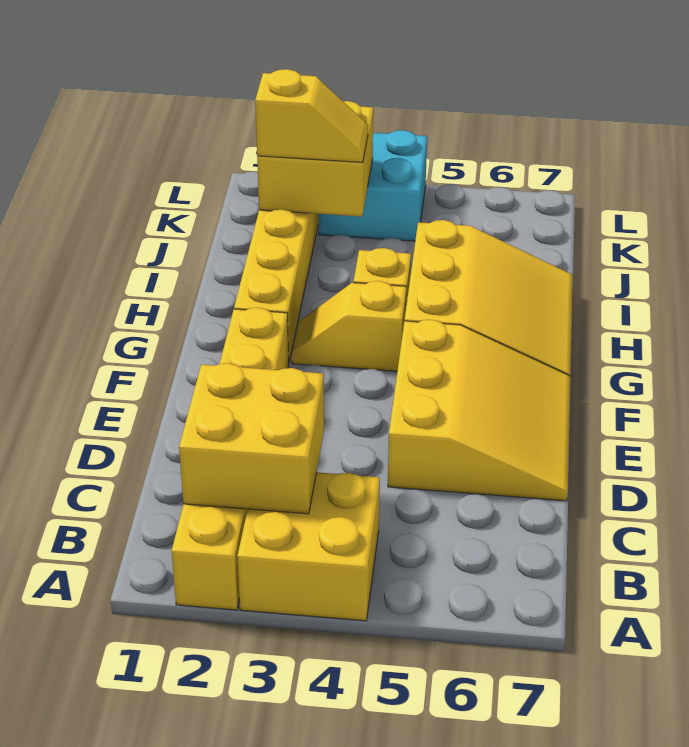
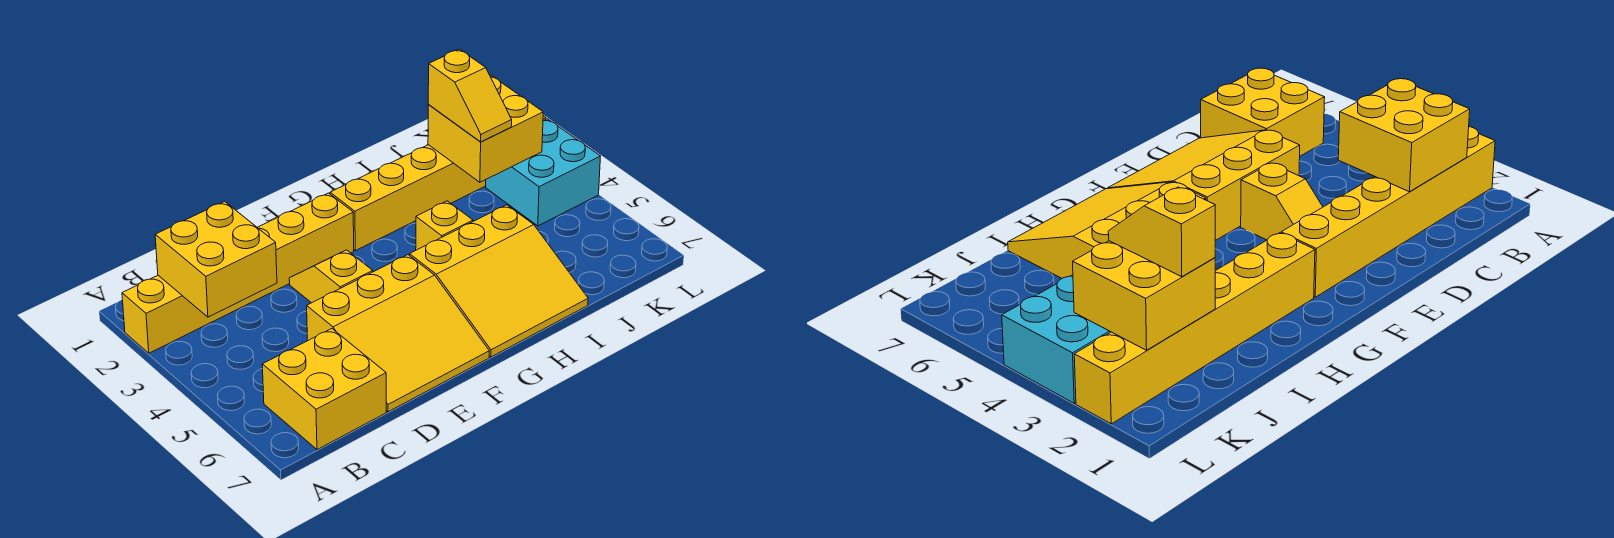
yellow brick A3:B4 level 1 -> yellow brick B6:C7 level 1
yellow slope G3:G4 level 1 top 4 -> yellow slope E3:E4 level 1 top 4

